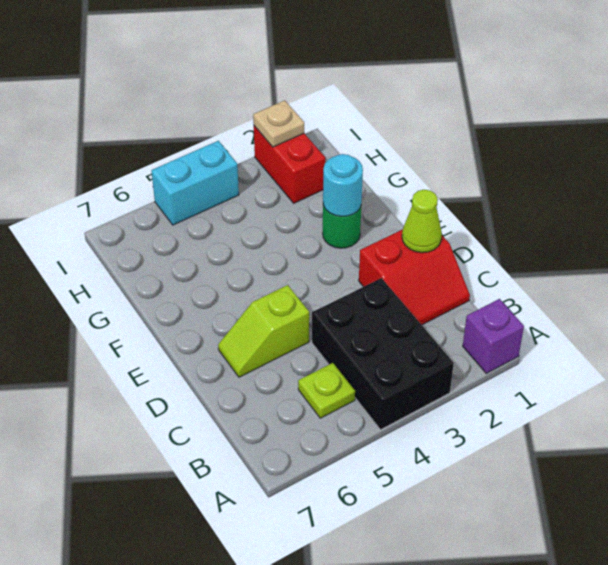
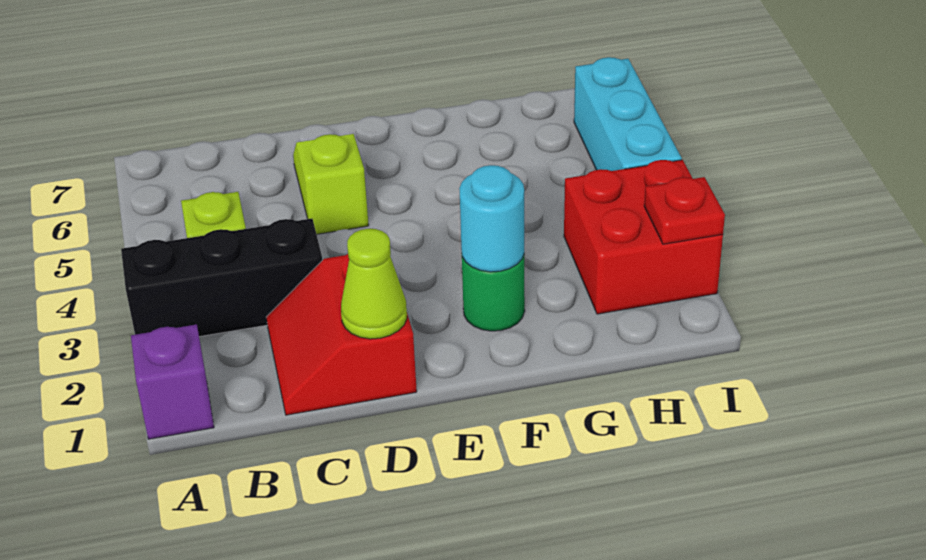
black brick A3:C4 level 1 -> black brick A3:C3 level 1
red brick H2:I2 level 1 -> red brick H2:I3 level 1
tan plate I2 level 2 -> red plate I2 level 2
cyan brick I4:I5 level 1 -> cyan brick I4:I6 level 1

